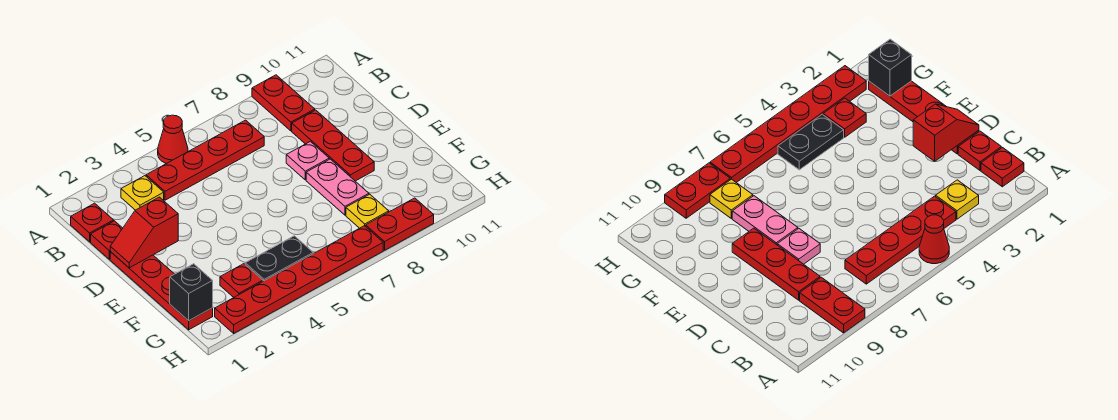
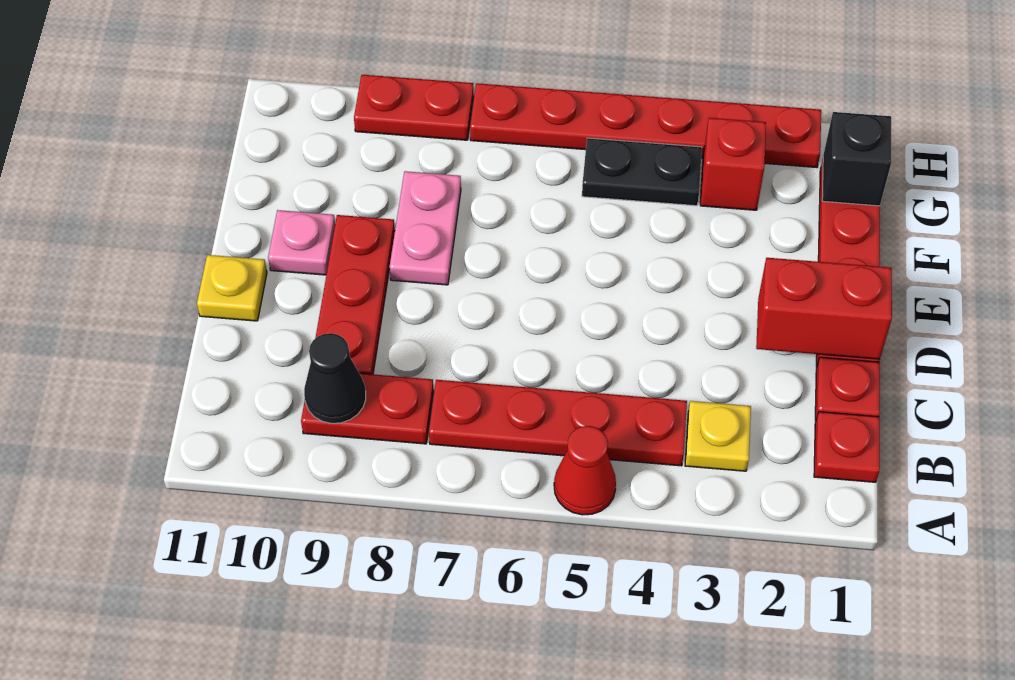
red plate A9:B9 level 1 -> red plate B8:B9 level 1
none -> black cone B9 level 2
red slope D1:D2 level 2 top 2 -> red brick D1:D2 level 2
pink plate D8 level 1 -> pink plate E10 level 1
red plate G3 level 1 -> red brick G3 level 1
yellow plate G8 level 1 -> yellow plate D11 level 1

